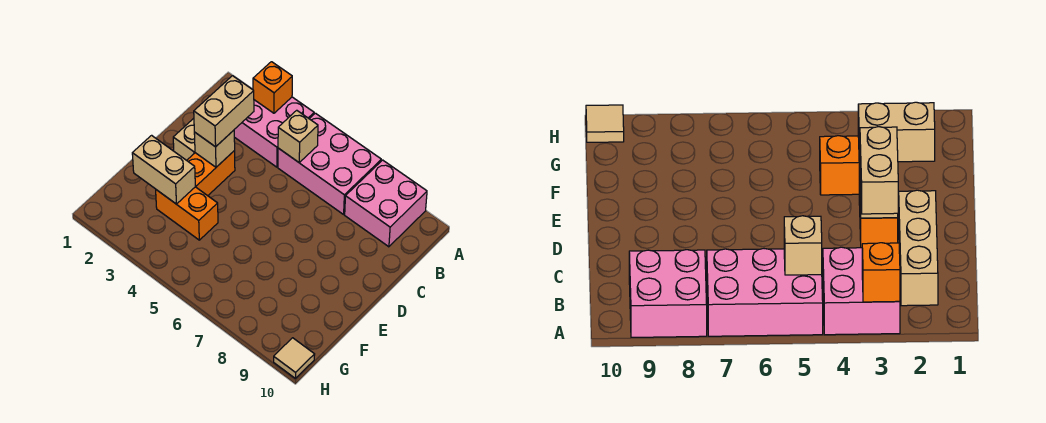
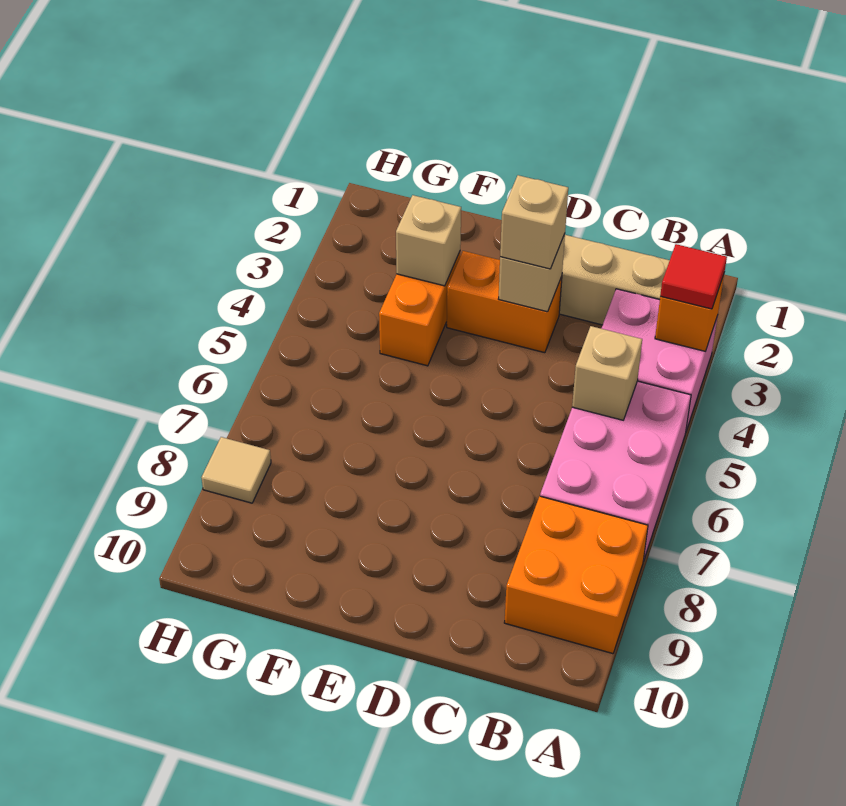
none -> red tile A3 level 3
pink brick A8:B9 level 1 -> orange brick A8:B9 level 1
tan brick C3:D3 level 3 -> tan brick D3 level 3
tan brick F2:F3 level 2 -> tan brick F3 level 2
tan tile H10 level 1 -> tan tile H8 level 1

